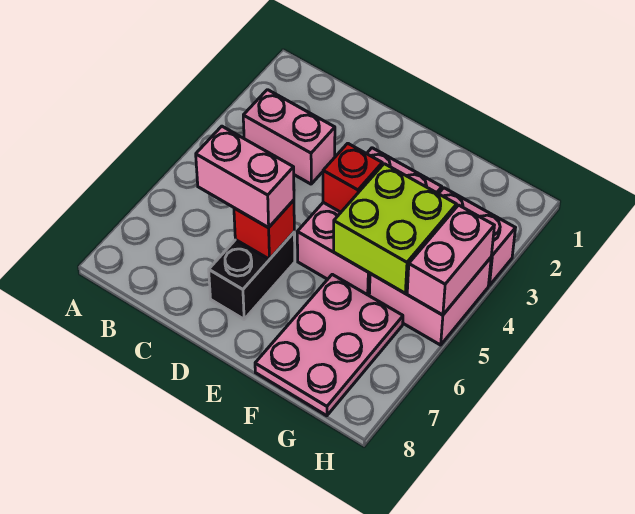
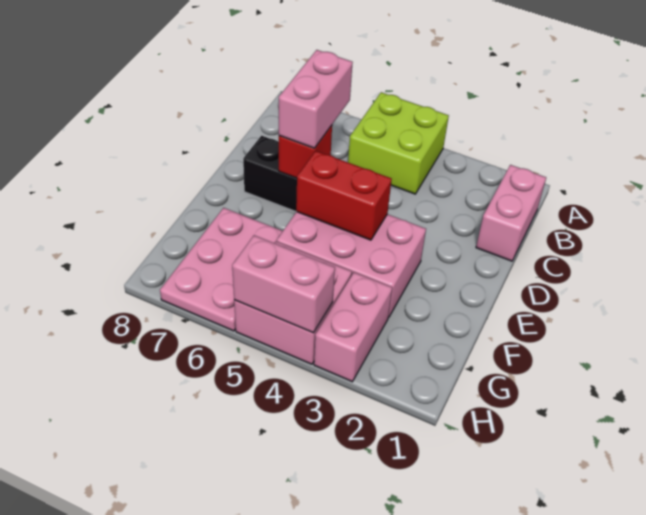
pink brick B3:C3 level 1 -> pink brick B1:C1 level 1
red brick E4 level 2 -> red brick E4:E5 level 2
lime brick F4:G5 level 2 -> lime brick A4:B5 level 1
pink plate F6:G8 level 1 -> pink plate F6:H7 level 1

